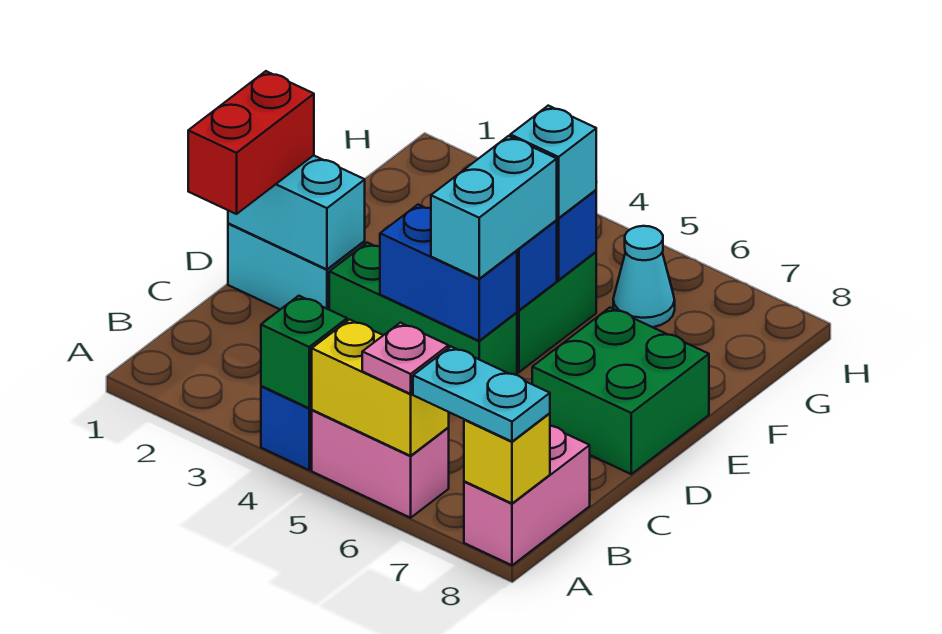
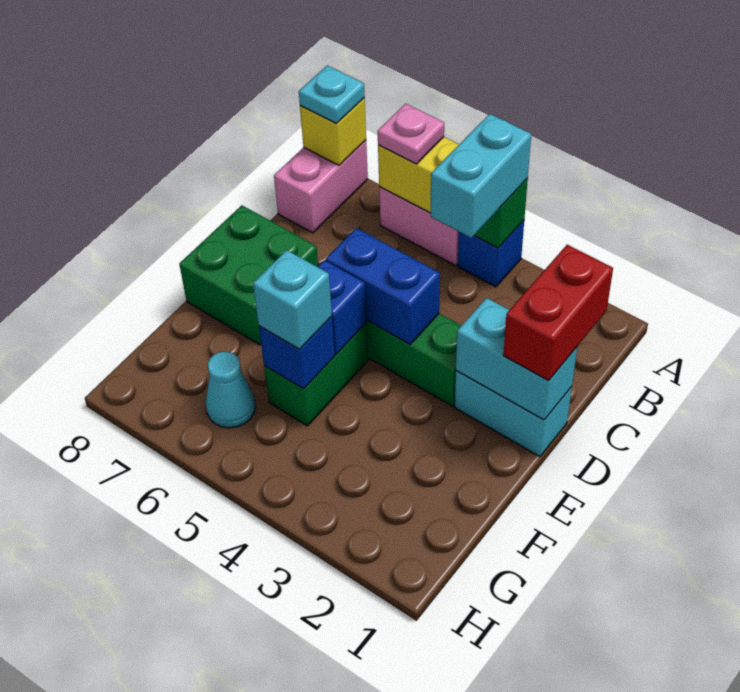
cyan plate A7:A8 level 3 -> cyan plate A8 level 3
cyan brick D5:E5 level 3 -> cyan brick A4:B4 level 3

